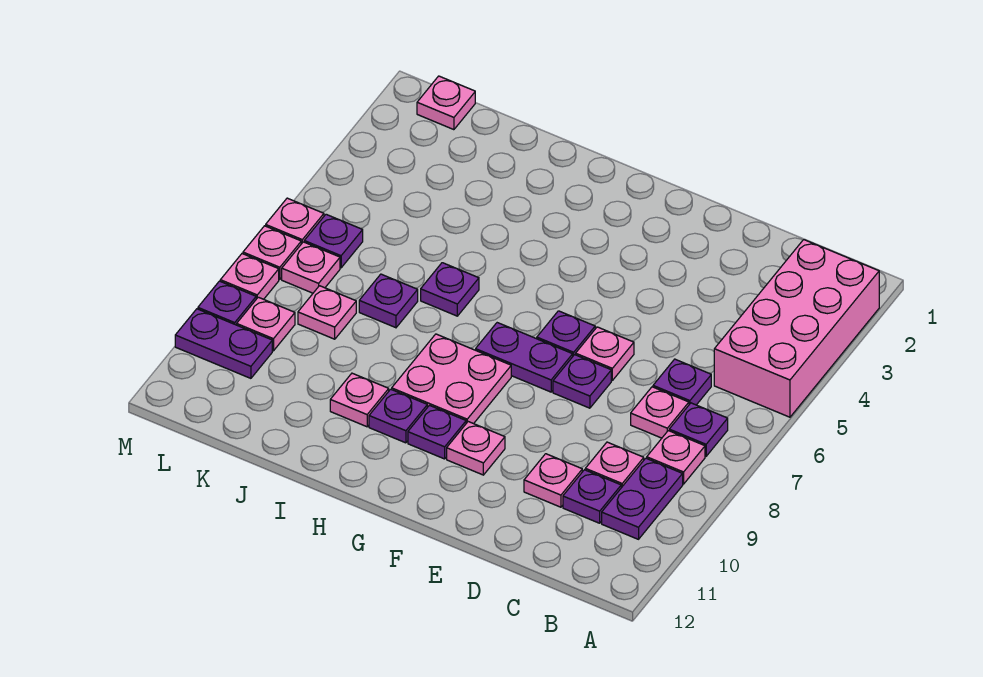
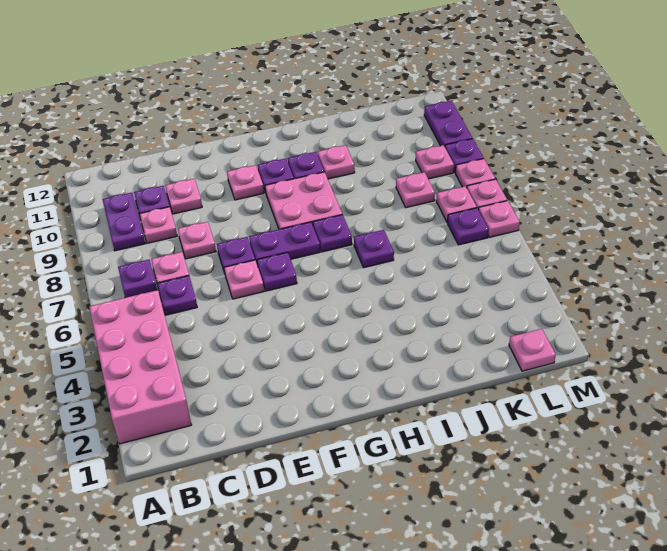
pink plate B8 level 1 -> pink plate D8 level 1
purple plate J7 level 1 -> purple plate H7 level 1
purple plate L10:M10 level 1 -> purple plate M10:M11 level 1

